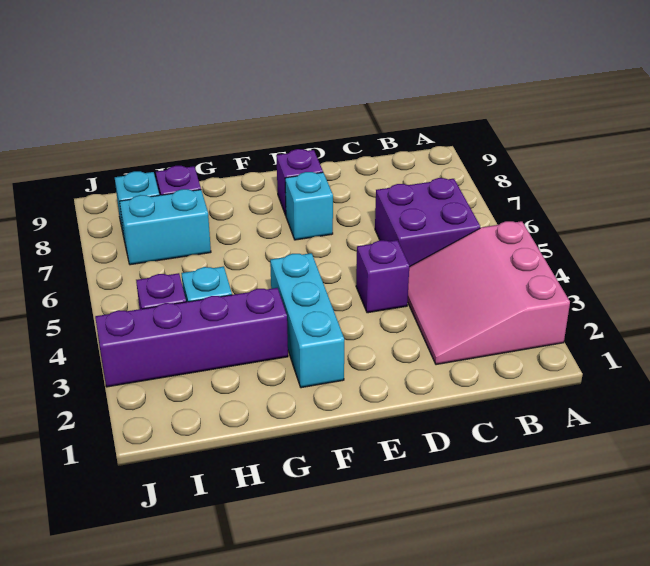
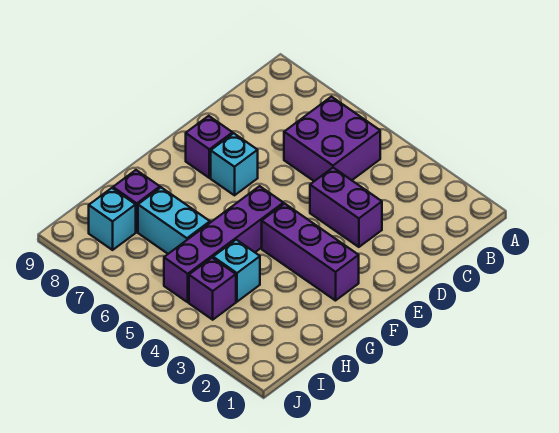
pink slope A2:C4 level 1 top A -> none
purple brick D4 level 1 -> purple brick D3:D4 level 1
cyan brick F2:F4 level 1 -> purple brick F2:F4 level 1
purple brick G3:J3 level 1 -> purple brick F5:I5 level 1
cyan brick H7:I7 level 1 -> cyan brick H6:H7 level 1

